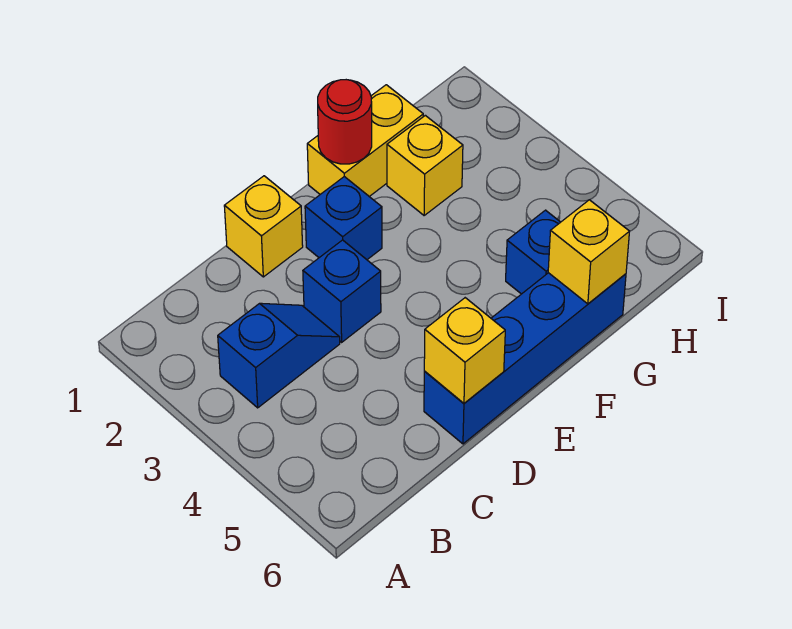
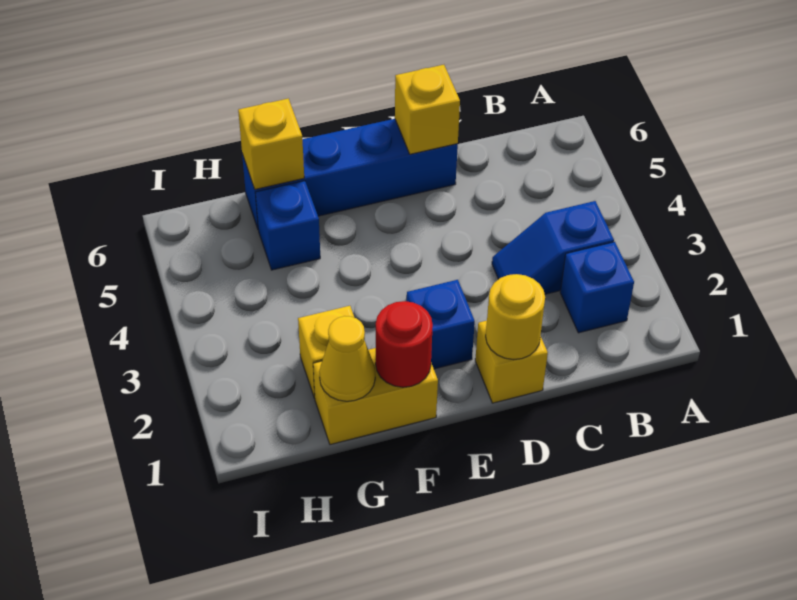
none -> yellow round brick D1 level 2
blue brick D3 level 1 -> blue brick B2 level 1
none -> yellow cone G1 level 2

